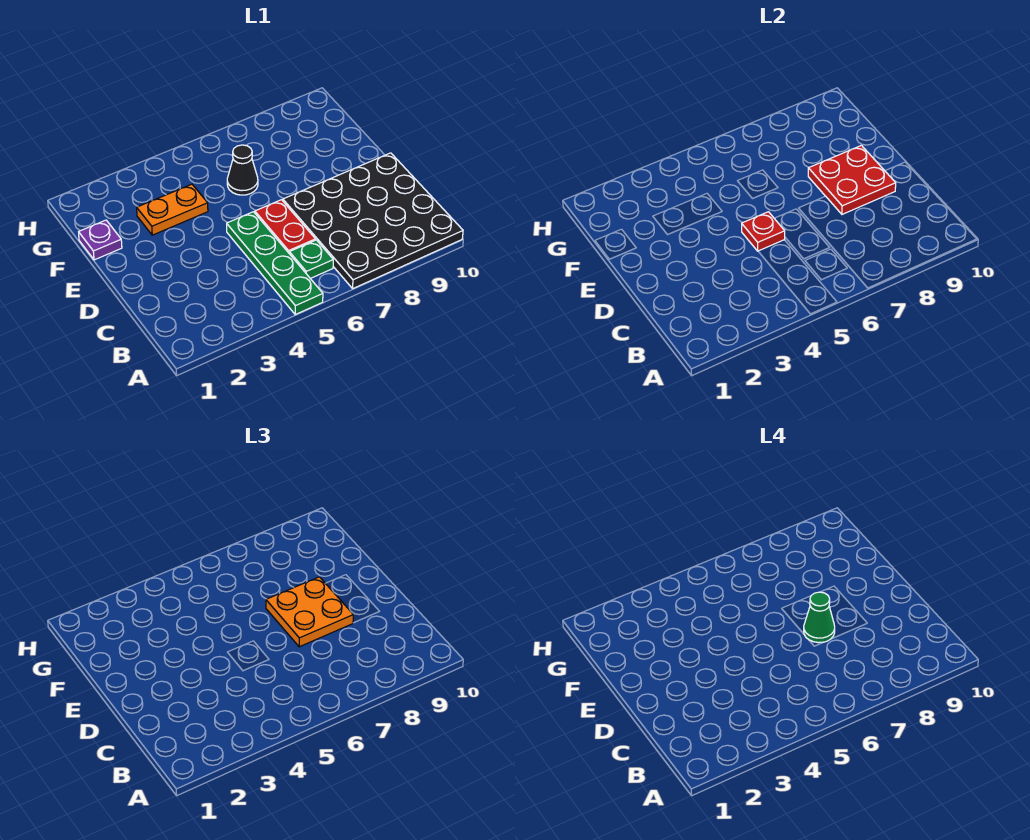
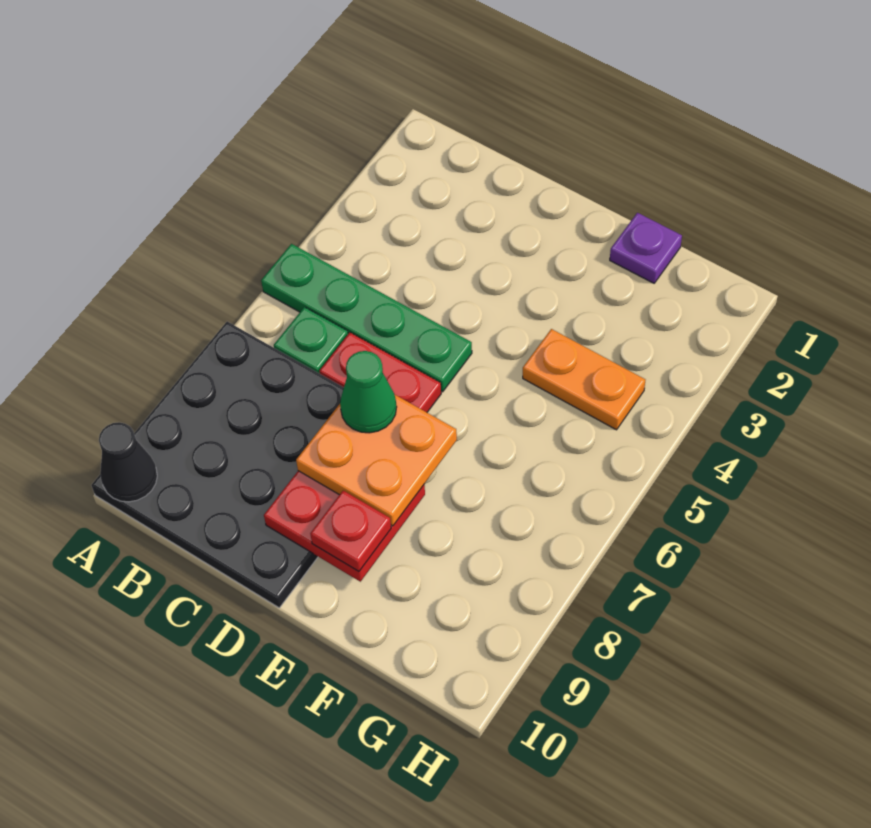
red plate D5 level 2 -> red plate E9 level 3
orange plate F3:F4 level 1 -> orange plate F4:G4 level 1
black cone F6 level 1 -> black cone A10 level 2

